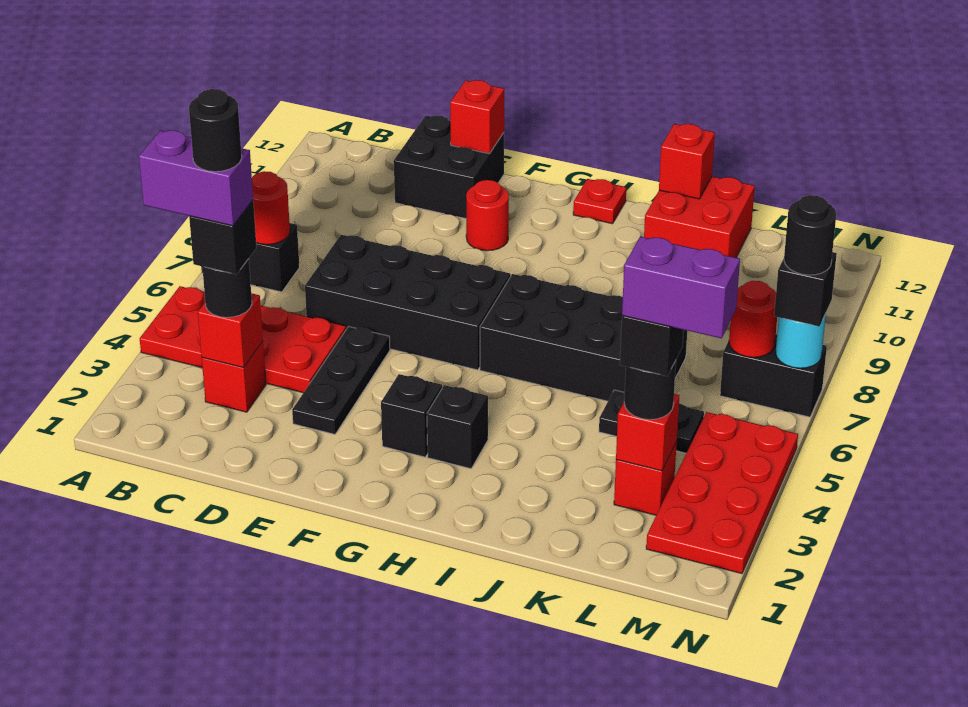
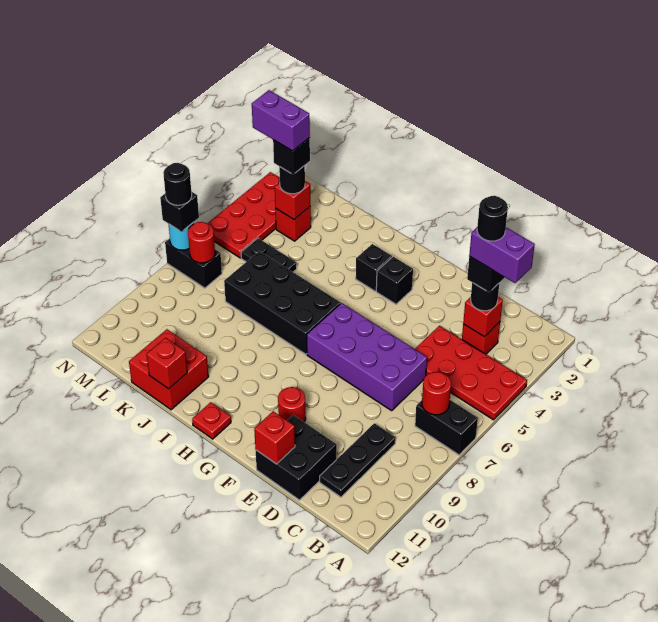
black brick D6:G7 level 1 -> purple brick D6:G7 level 1
black plate E3:E5 level 1 -> black plate C9:C11 level 1

